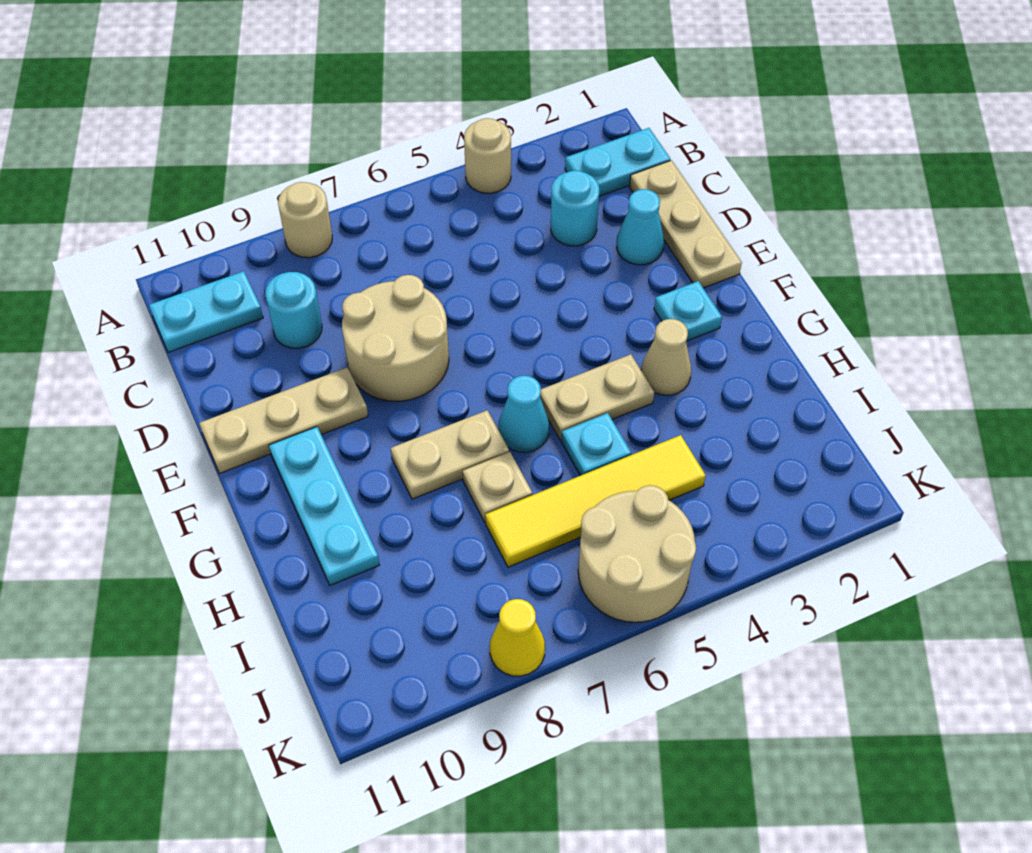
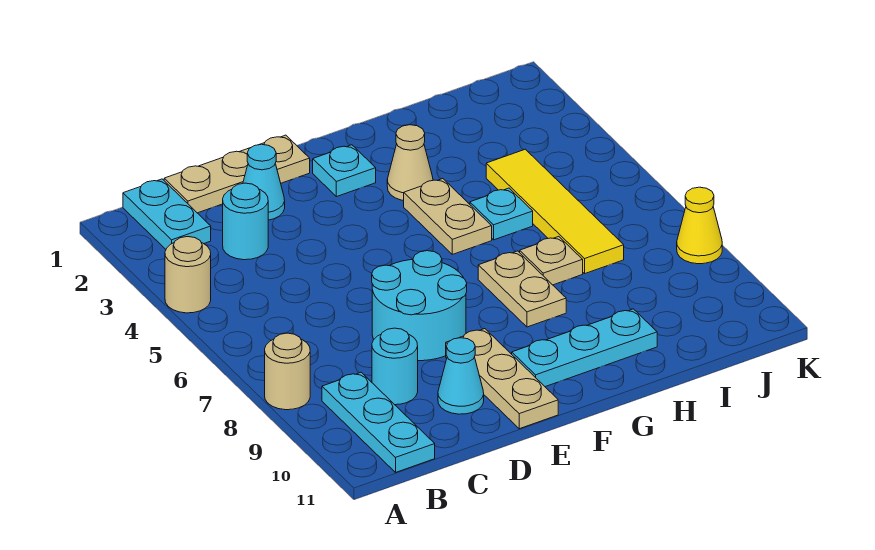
cyan plate B10:B11 level 1 -> cyan plate B9:B11 level 1
tan round brick D7:E8 level 1 -> cyan round brick D7:E8 level 1
cyan cone G6 level 1 -> cyan cone D10 level 1
tan round brick J5:K6 level 1 -> none

